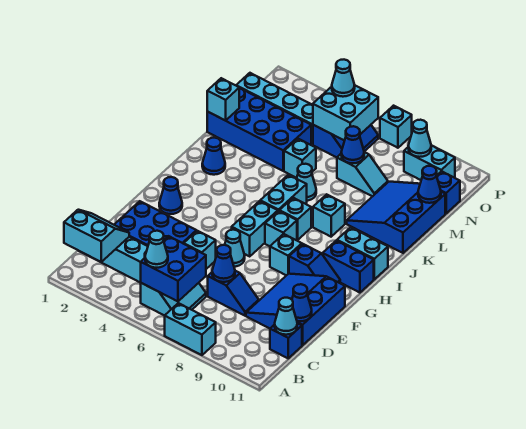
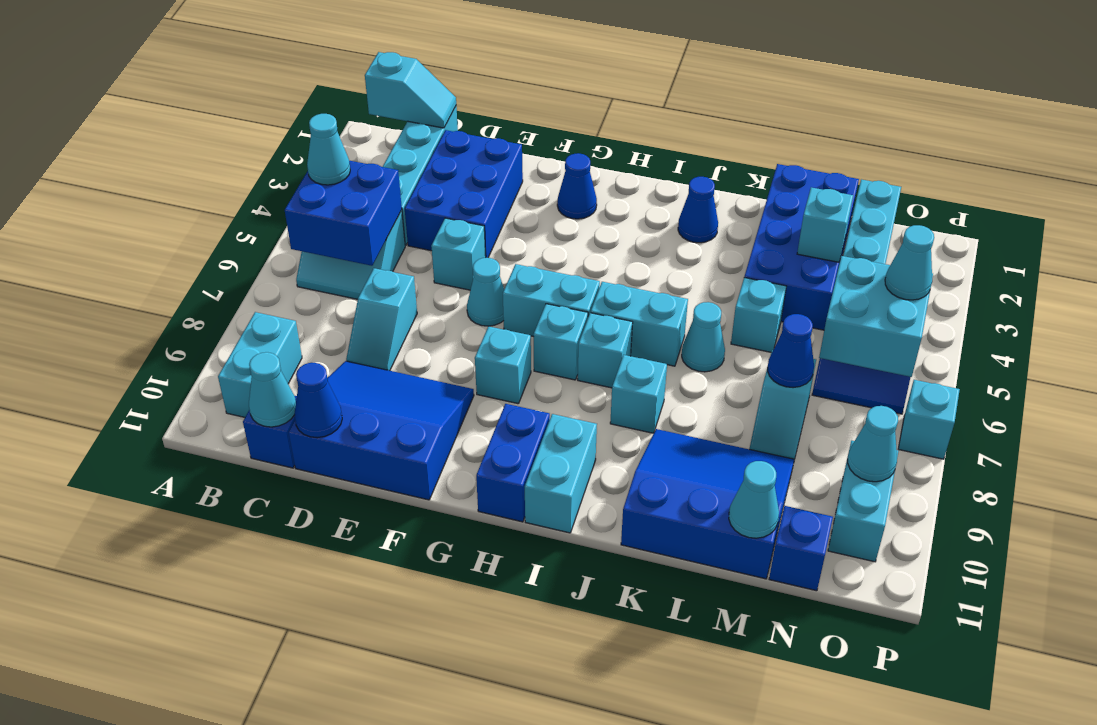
cyan brick A7:A8 level 1 -> cyan brick B9:B10 level 1
cyan slope B1:C2 level 2 top B -> cyan slope B1:C1 level 2 top B
blue slope D7:D8 level 1 top 7 -> cyan slope D7:D8 level 1 top 7
blue cone D7 level 2 -> none
blue slope G9:G10 level 1 top 9 -> none
cyan brick L1 level 2 -> cyan brick M3 level 2
blue cone M11 level 2 -> cyan cone M11 level 2

